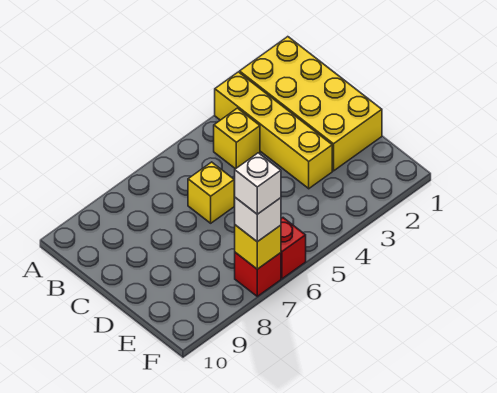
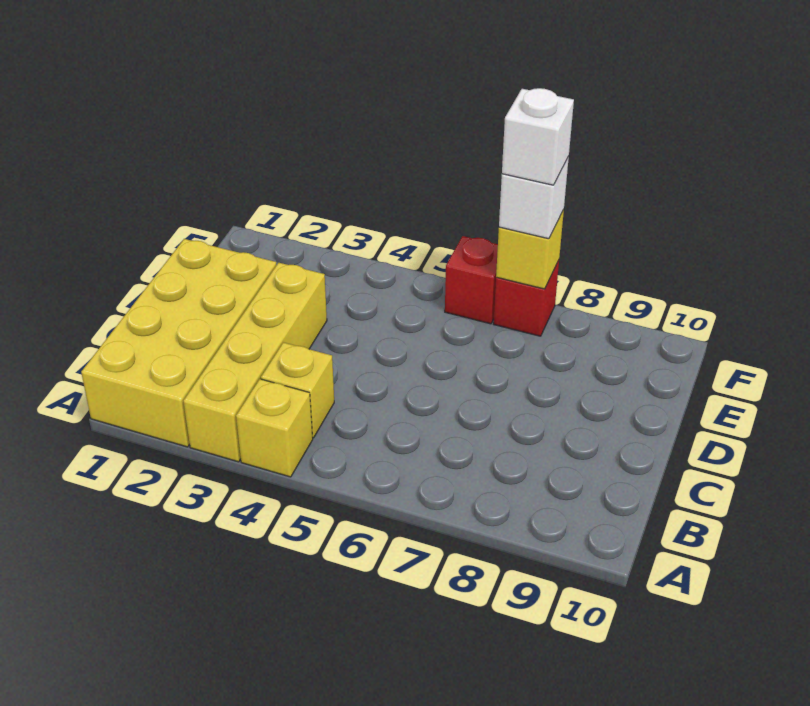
yellow brick C6 level 1 -> yellow brick A4 level 1

